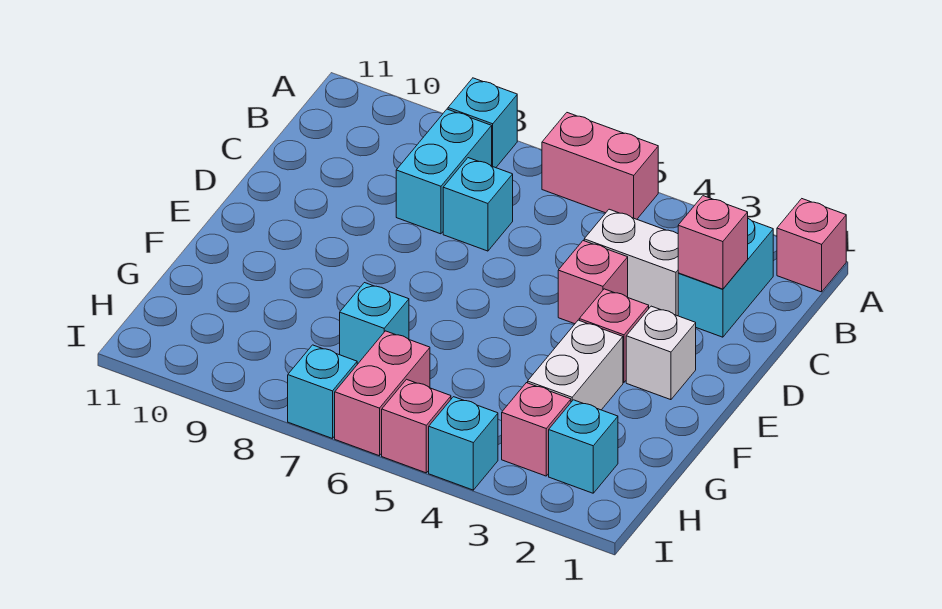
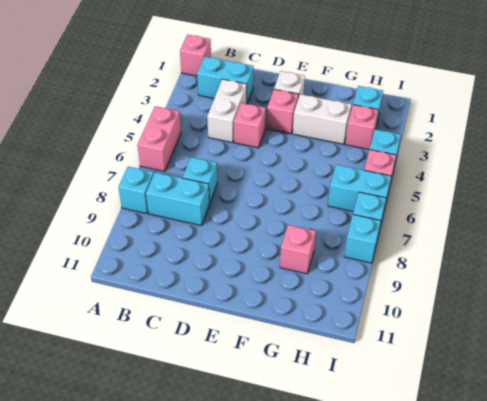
pink brick C2 level 2 -> pink brick G9 level 1
cyan brick G7 level 1 -> cyan brick I8 level 1
pink brick H6:I6 level 1 -> cyan brick H6:I6 level 1

